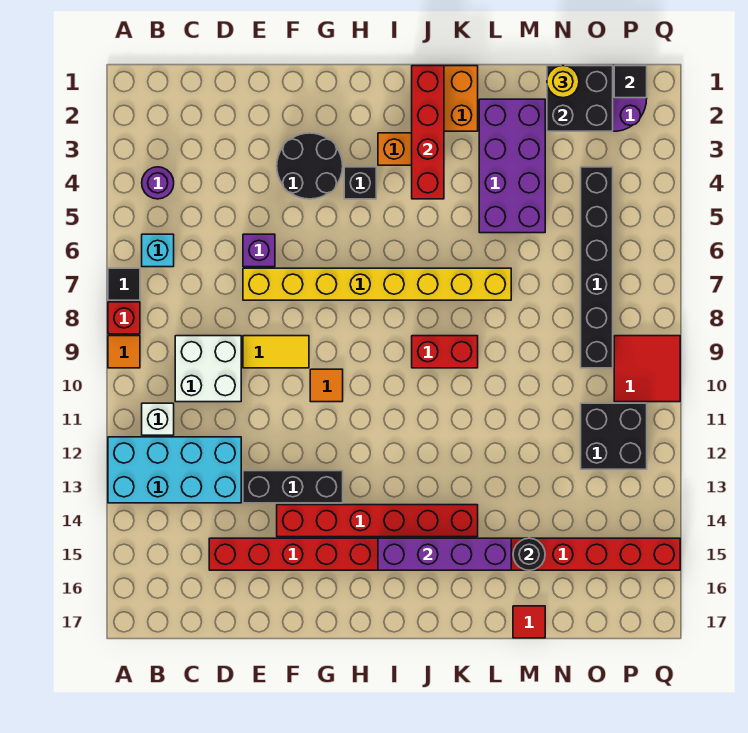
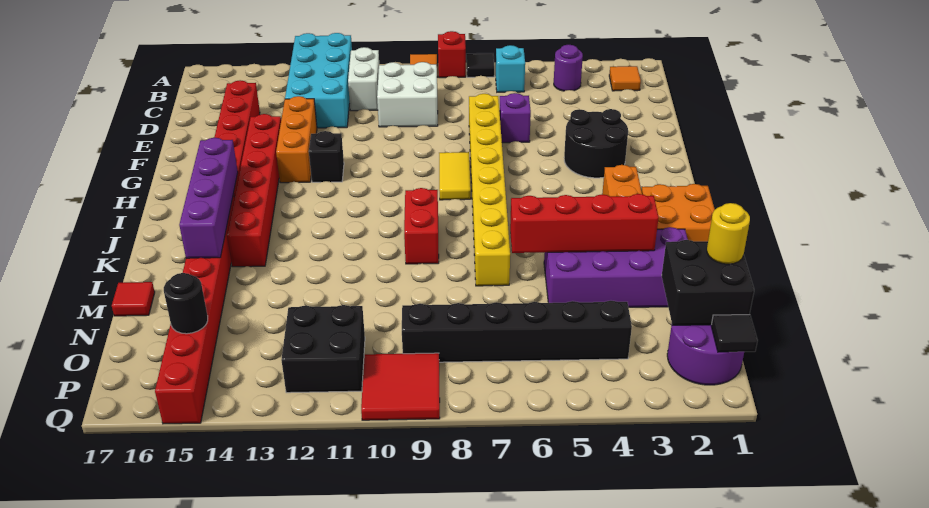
white brick B11 level 1 -> white brick B11:C11 level 1
yellow tile E9:F9 level 1 -> yellow tile G8:H8 level 1
black brick E13:G13 level 1 -> orange brick E13:G13 level 1
orange tile G10 level 1 -> orange tile B2 level 1
black brick H4 level 1 -> black brick G12 level 1
red brick J1:J4 level 2 -> red brick L3:L6 level 2
black round brick M15 level 2 -> black round brick O15 level 2

